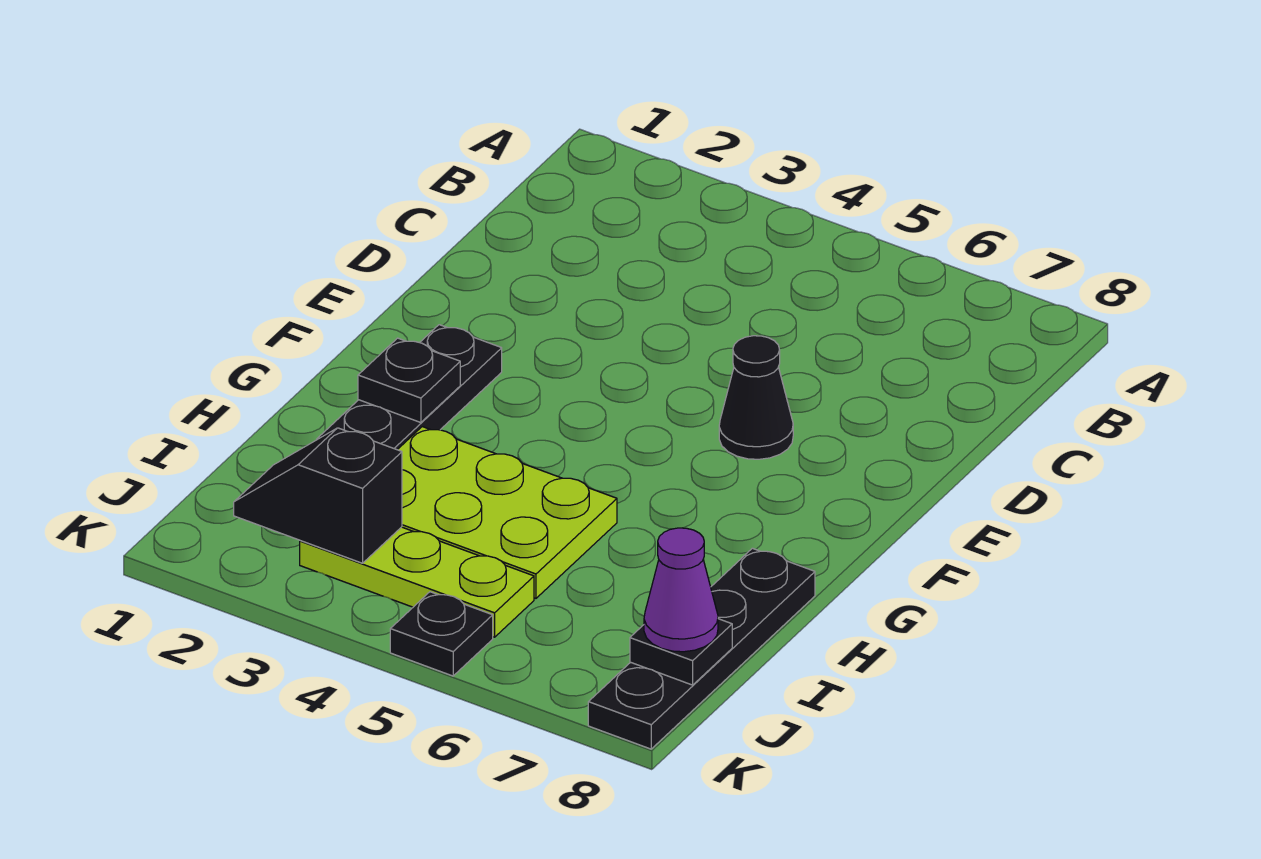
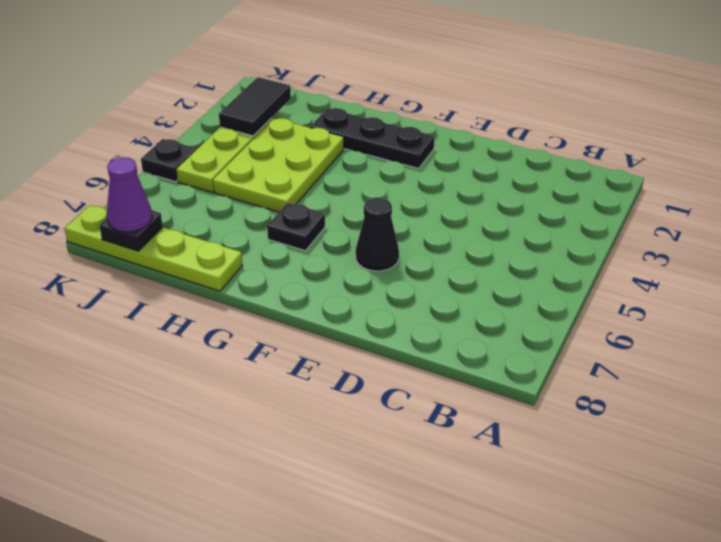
black plate G2 level 2 -> black plate G6 level 1
black plate H8:K8 level 1 -> lime plate H8:K8 level 1
black slope J2:J3 level 2 top 3 -> black tile J2:J3 level 2

